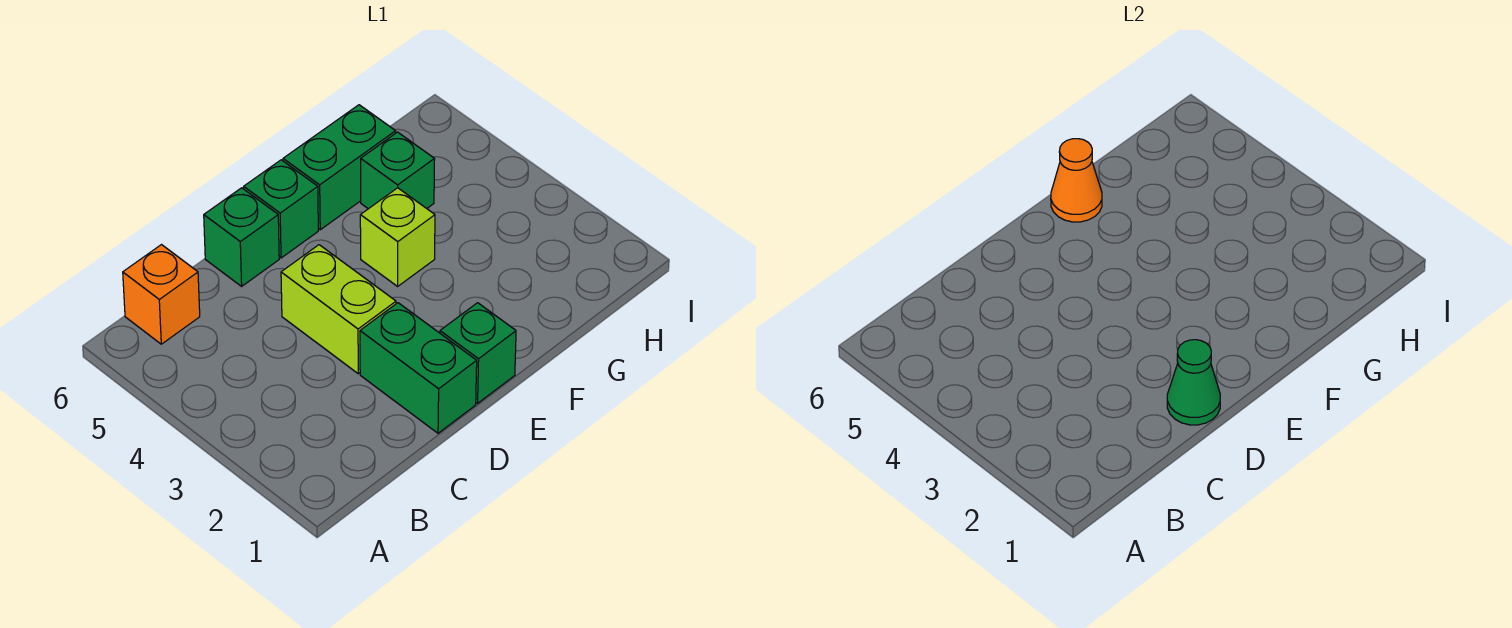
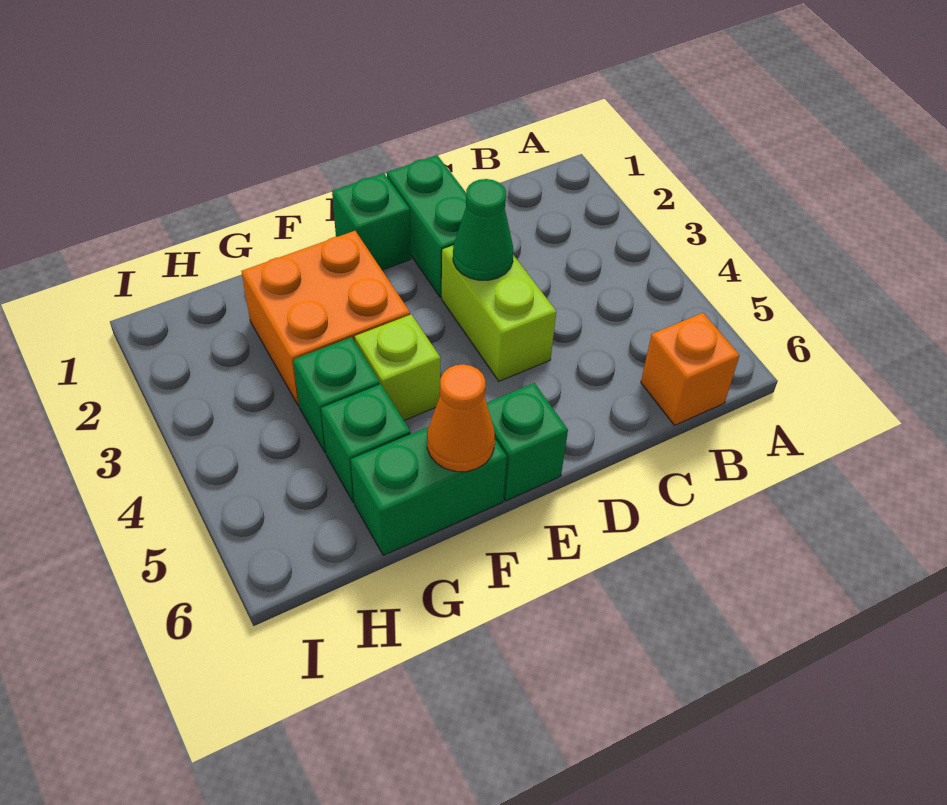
green cone D1 level 2 -> green cone D3 level 2
green brick D6 level 1 -> green brick G4 level 1
none -> orange brick F2:G3 level 1

